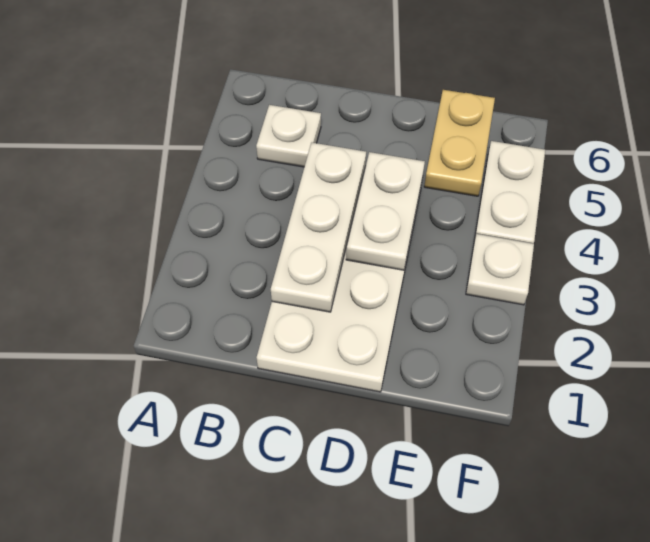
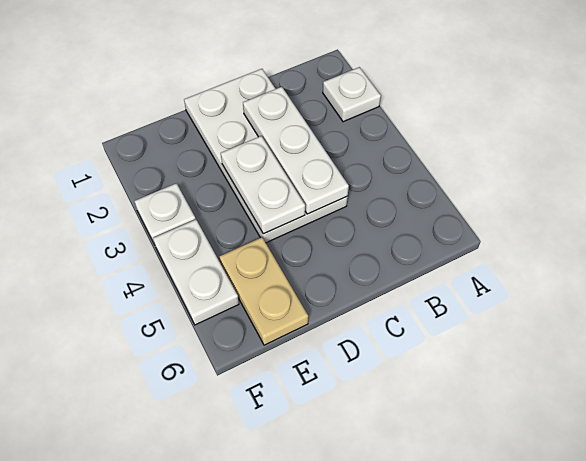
white plate B5 level 1 -> white plate A2 level 1

